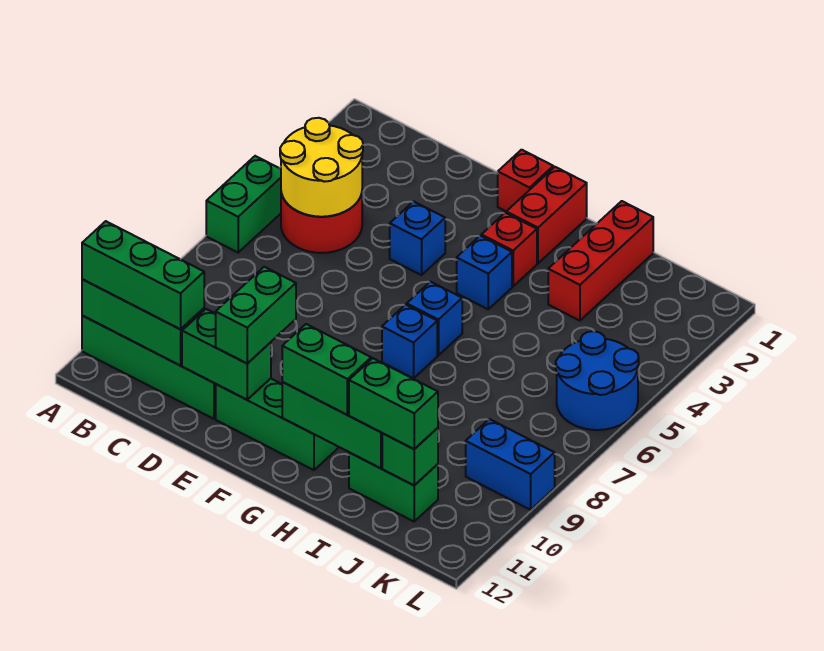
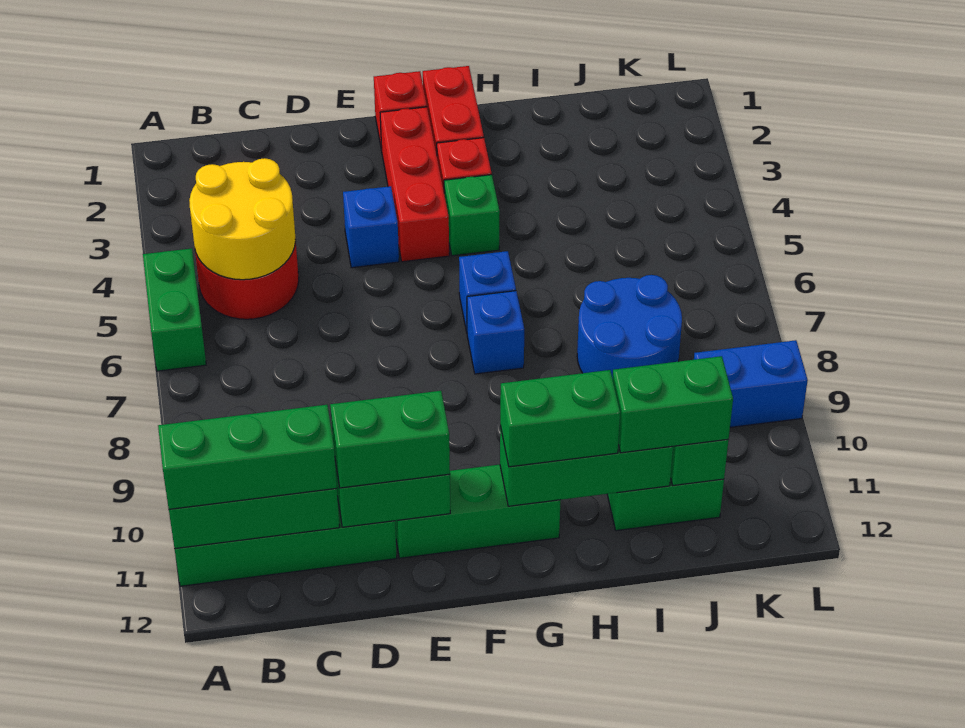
green brick E10:E11 level 3 -> green brick D11:E11 level 3
blue brick G4 level 1 -> green brick G4 level 1
red brick I1:I3 level 1 -> red brick F2:F4 level 1
blue round brick K5:L6 level 1 -> blue round brick I7:J8 level 1

